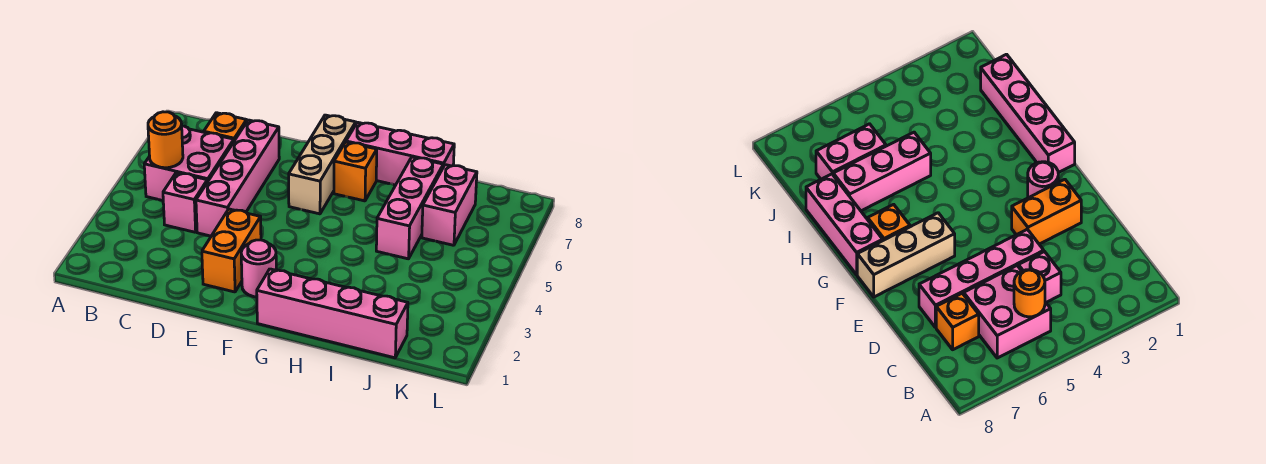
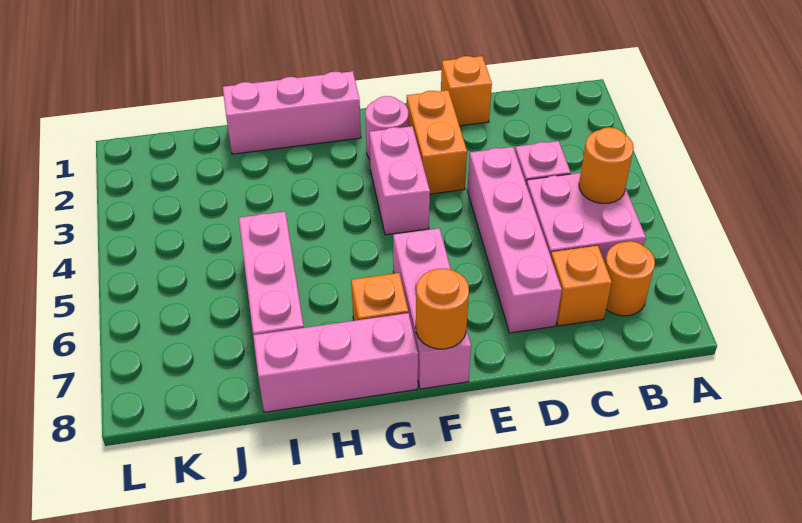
none -> orange round brick B7 level 1
none -> orange brick D1 level 1
tan brick F6:F8 level 1 -> pink brick F6:F8 level 1
none -> orange round brick F8 level 2
pink brick G1:J1 level 1 -> pink brick G1:I1 level 1
pink brick J6:J7 level 1 -> pink brick F3:F4 level 1

